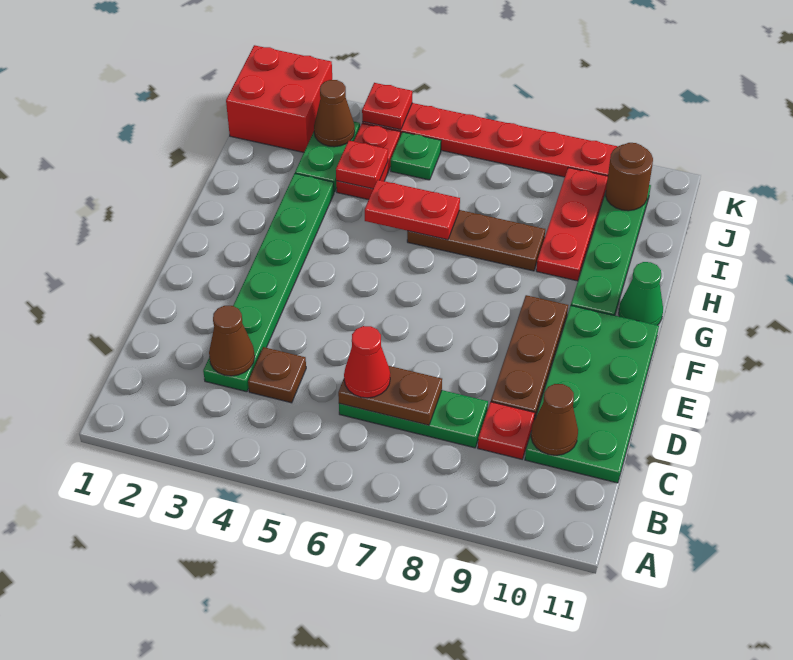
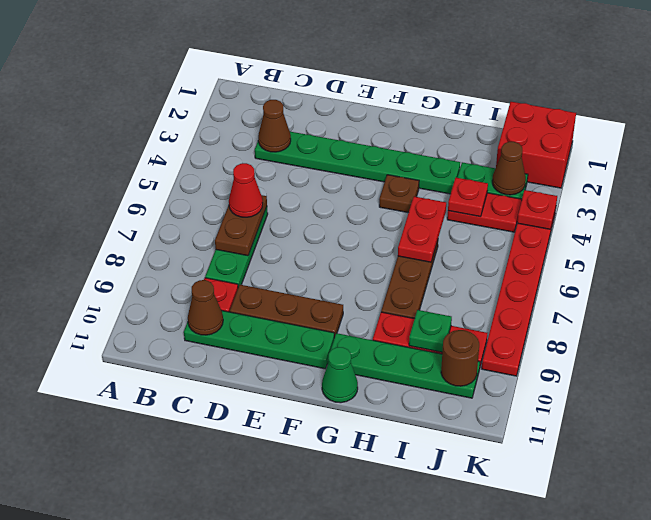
brown plate C4 level 1 -> brown plate G4 level 1
green plate C10:F11 level 1 -> green plate C10:F10 level 1
green plate J5 level 1 -> green plate I9 level 2

